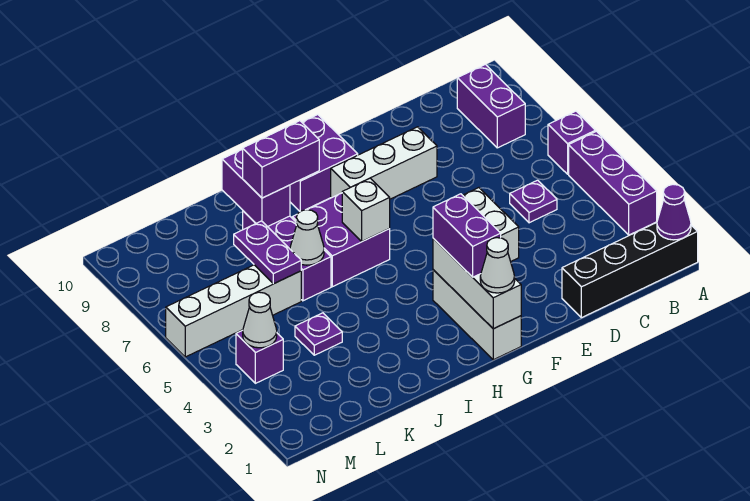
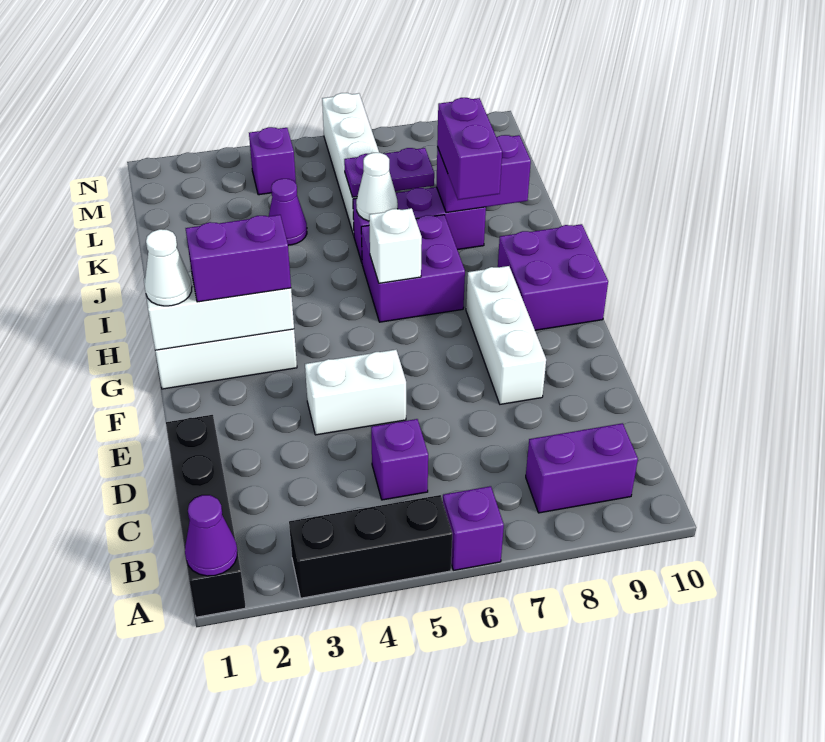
purple brick A3:A5 level 1 -> black brick A3:A5 level 1
purple plate C5 level 1 -> purple brick C5 level 1
purple plate K4 level 1 -> purple cone K4 level 1
white cone M4 level 2 -> none

